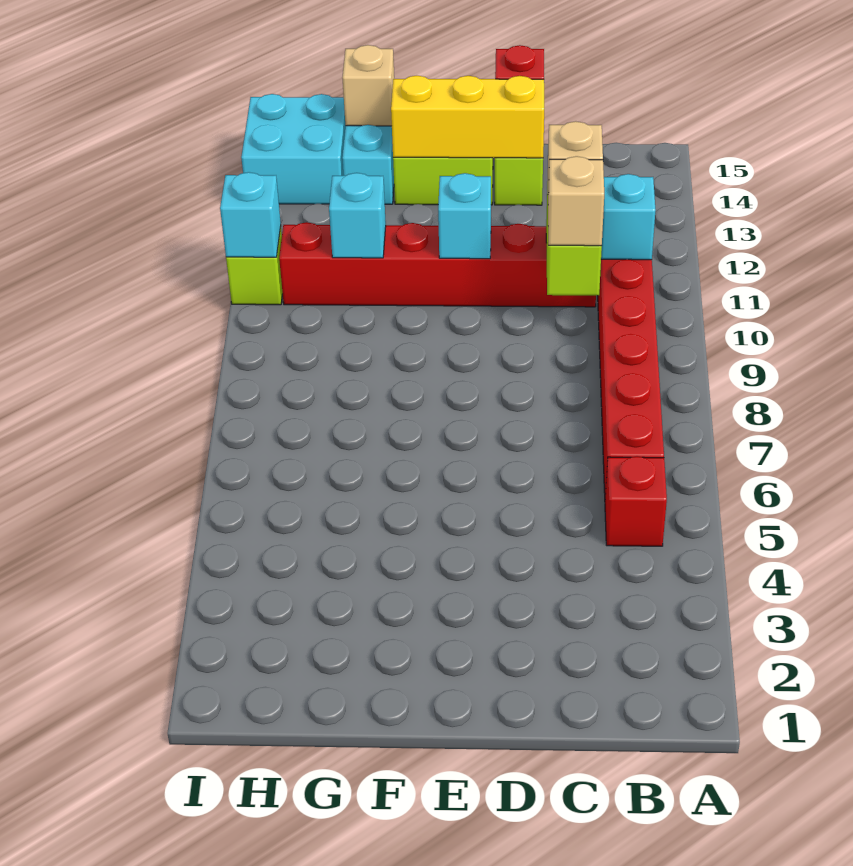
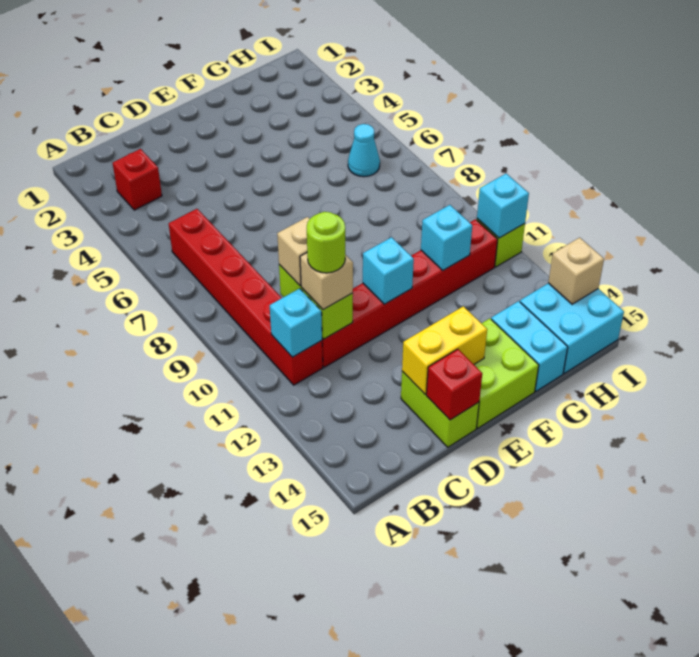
red brick B5 level 1 -> red brick B3 level 1
none -> lime round brick C11 level 4
yellow brick D14:F14 level 2 -> yellow brick D14:E14 level 2
tan brick G15 level 2 -> tan brick I14 level 2
none -> cyan cone H6 level 1

